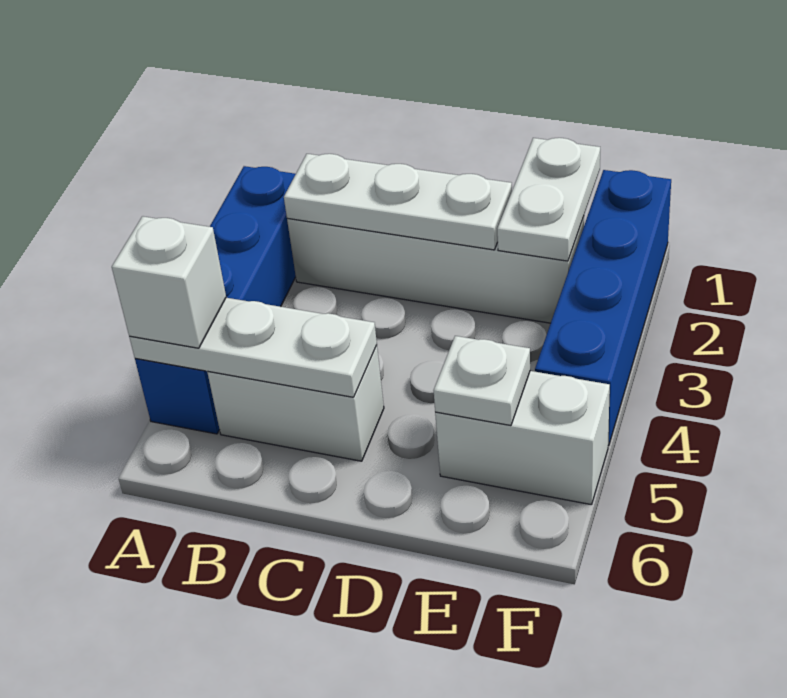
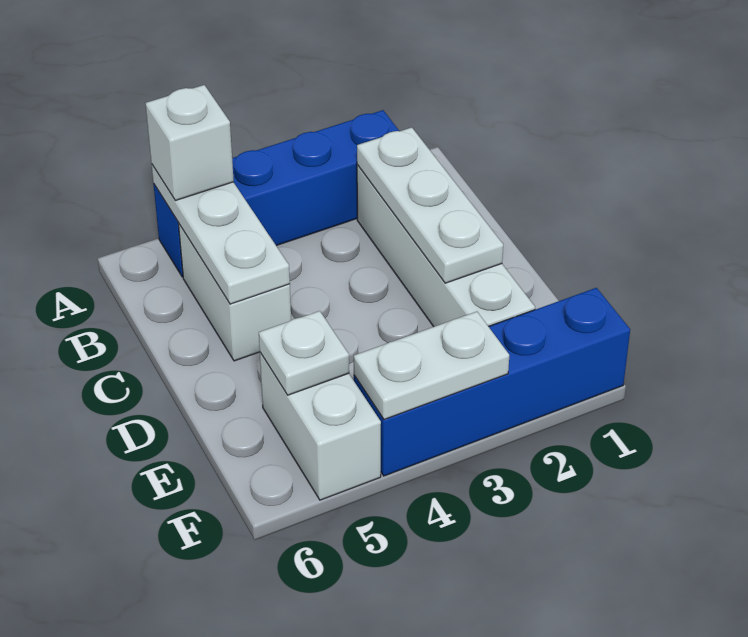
white plate E1:E2 level 2 -> white plate F3:F4 level 2

